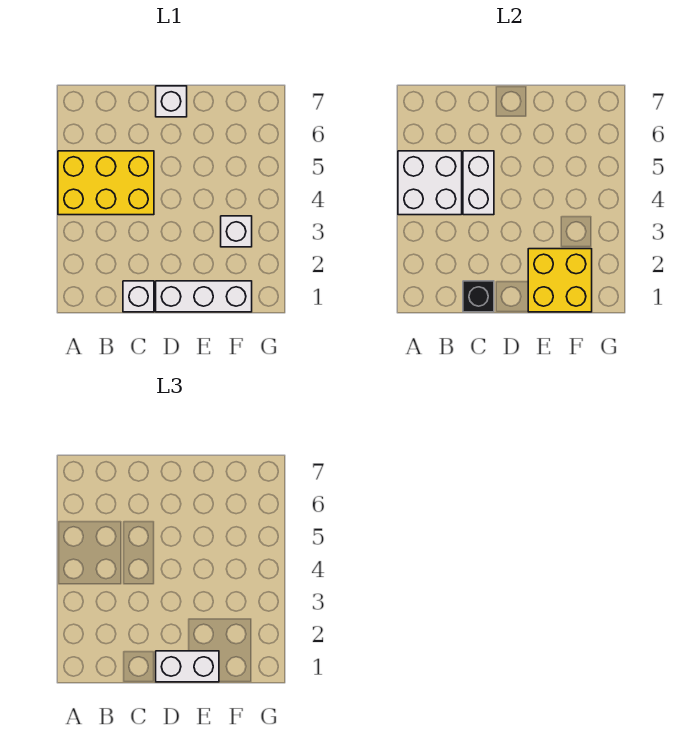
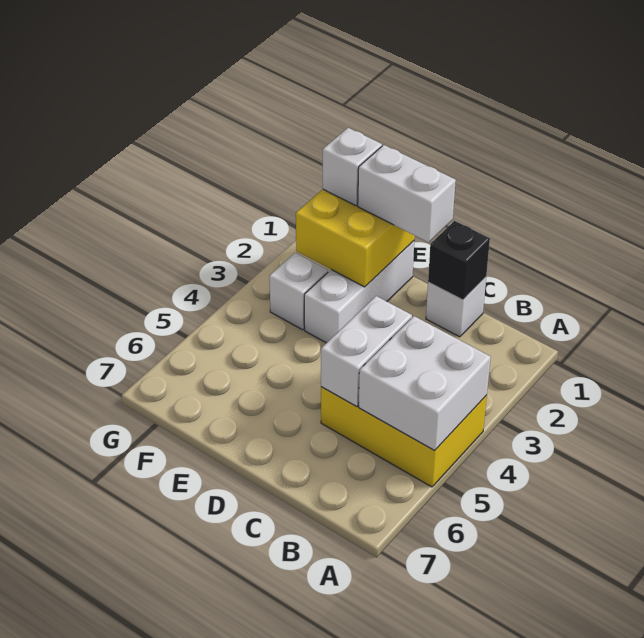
white brick D1:F1 level 1 -> white brick E1:E3 level 1
white brick D7 level 1 -> white brick F1 level 3

